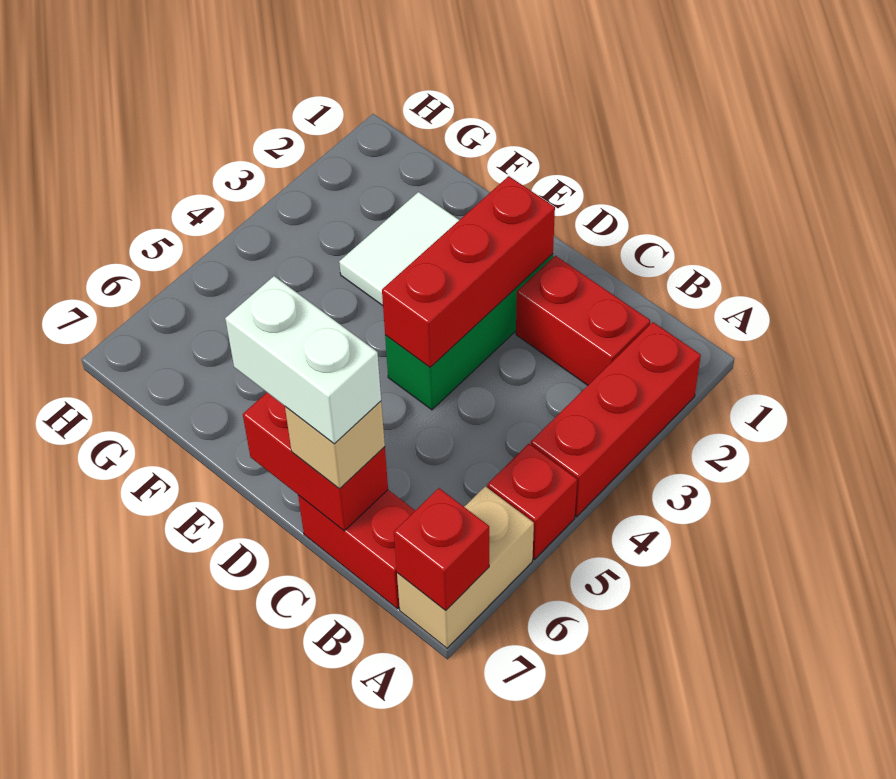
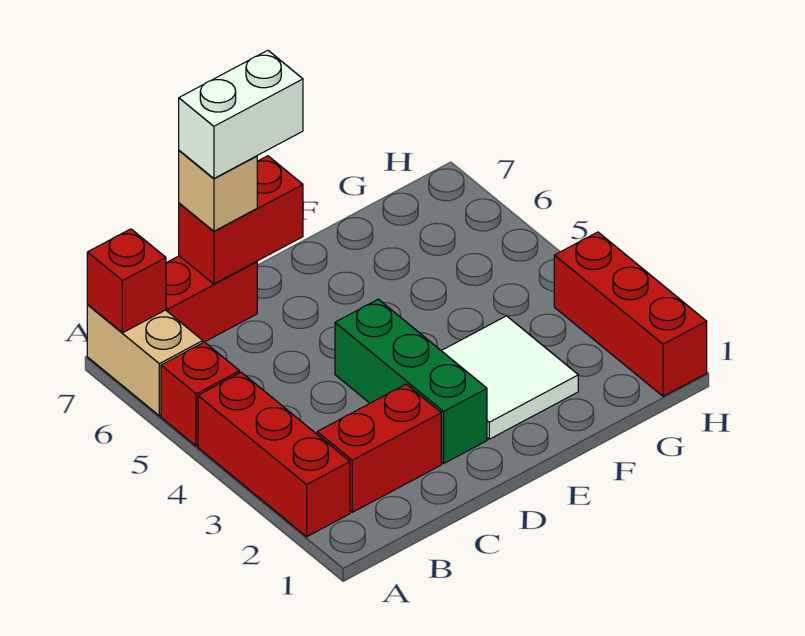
red brick D2:D4 level 2 -> red brick H1:H3 level 1

